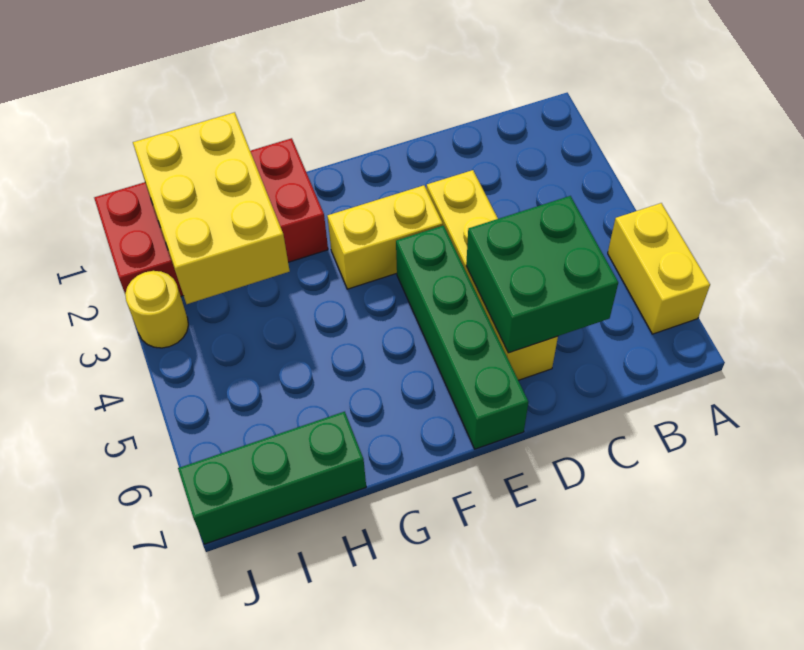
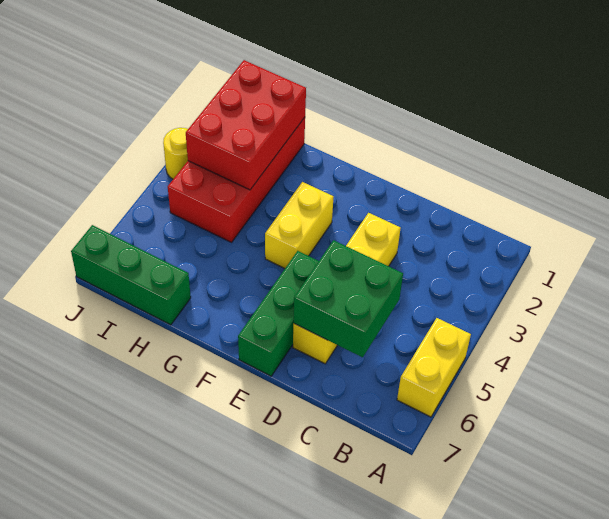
yellow brick E3:F3 level 1 -> yellow brick F3:F4 level 1
green brick E4:E7 level 1 -> green brick E5:E7 level 1
red brick G1:J2 level 1 -> red brick H1:I4 level 1
yellow brick H1:I3 level 2 -> red brick H1:I3 level 2

